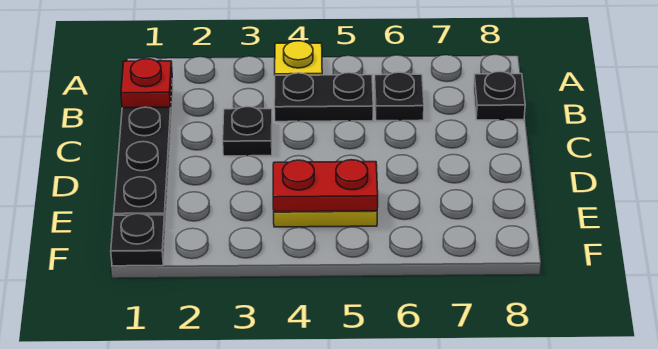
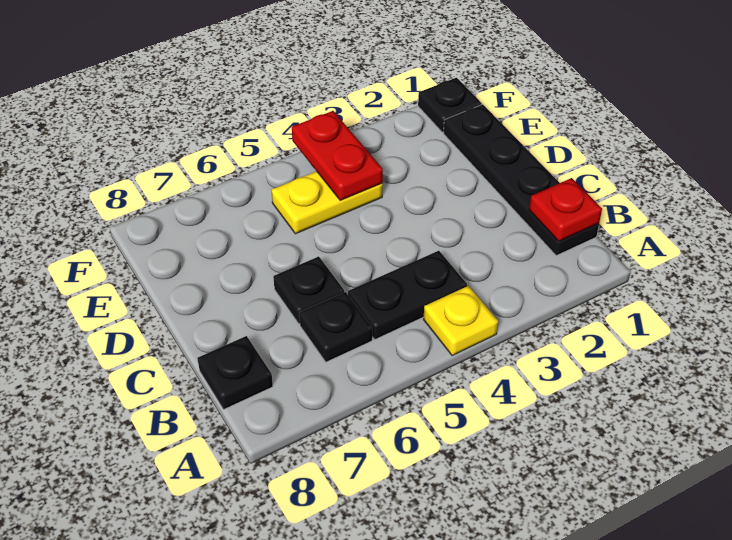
black plate C3 level 1 -> black plate C6 level 1
red plate E4:E5 level 2 -> red plate E4:F4 level 2

